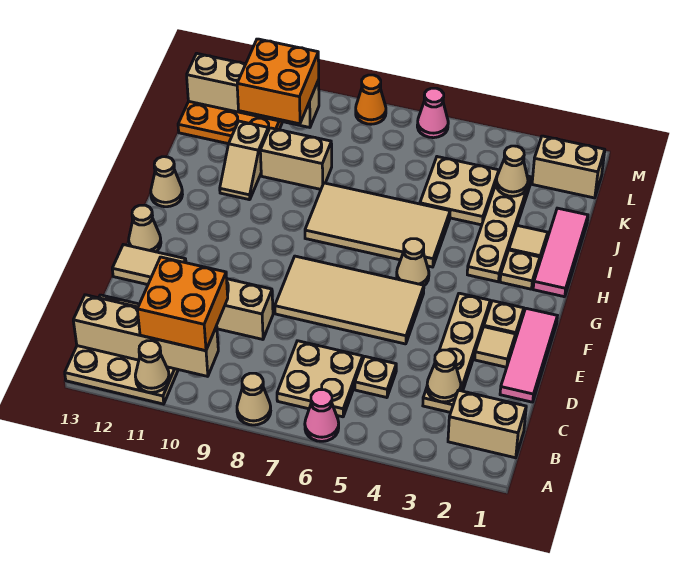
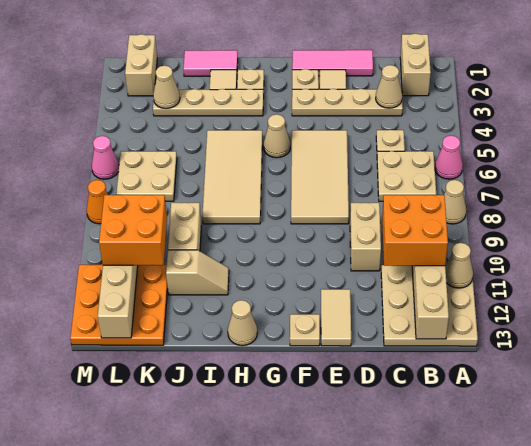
tan cone F13 level 1 -> tan plate F13 level 1
pink tile H1:J1 level 1 -> pink tile I1:J1 level 1
tan plate J4:K5 level 1 -> tan plate K6:L7 level 1

